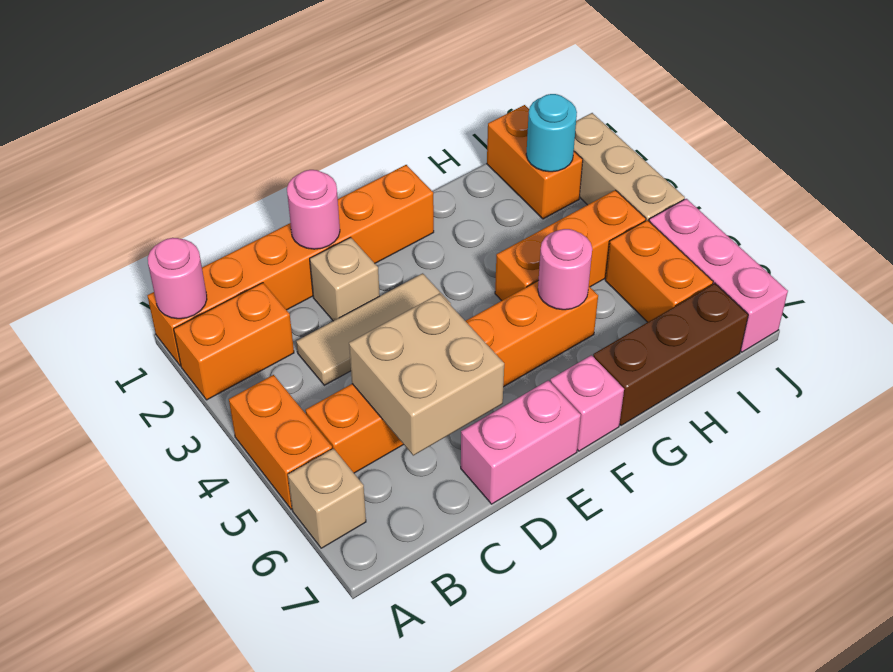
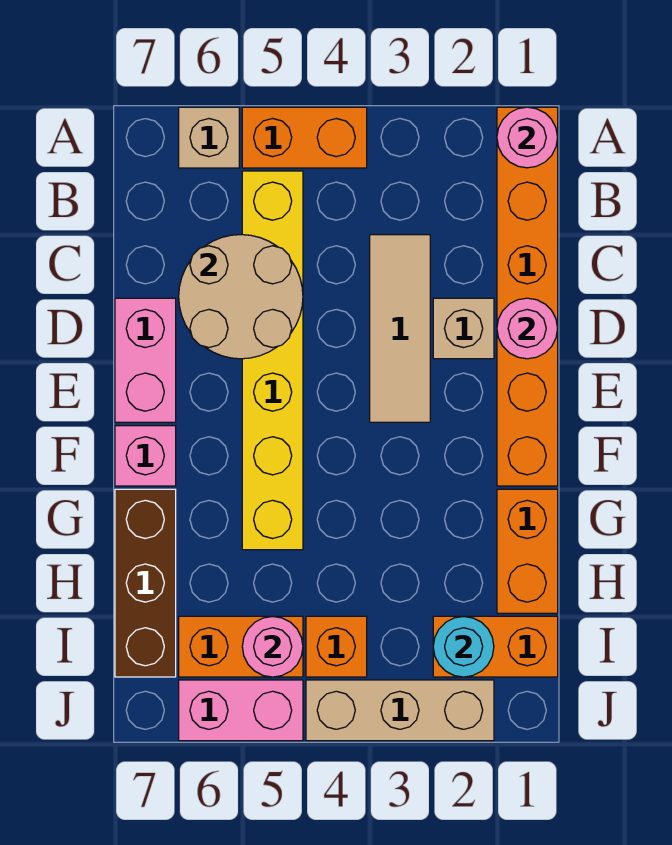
orange brick A2:B2 level 1 -> orange brick G1:H1 level 1
orange brick B5:G5 level 1 -> yellow brick B5:G5 level 1
tan brick C5:D6 level 2 -> tan round brick C5:D6 level 2
orange brick G4:I4 level 1 -> orange brick I4 level 1
pink round brick G5 level 2 -> pink round brick I5 level 2
pink brick J5:J7 level 1 -> pink brick J5:J6 level 1

